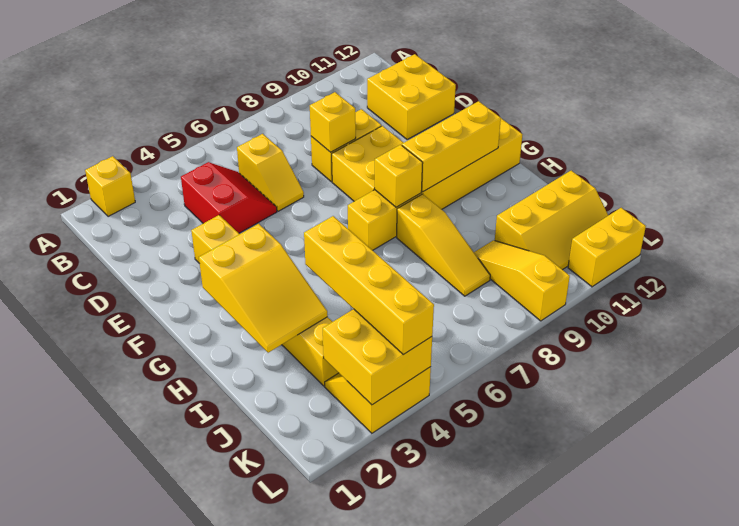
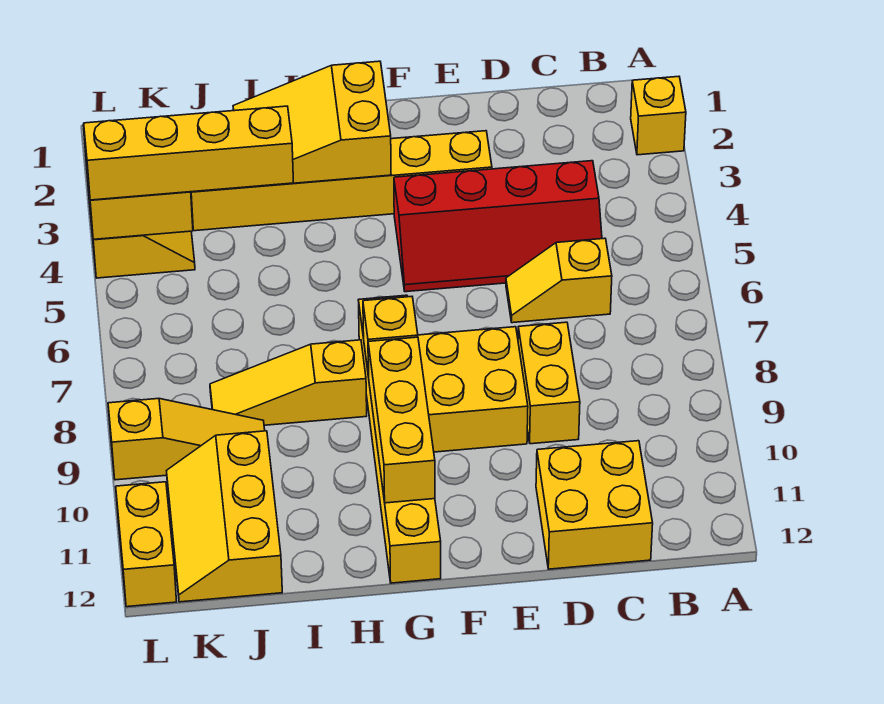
red slope C4:D5 level 1 top 4 -> red slope C4:F5 level 1 top 4
yellow brick D8 level 2 -> none

